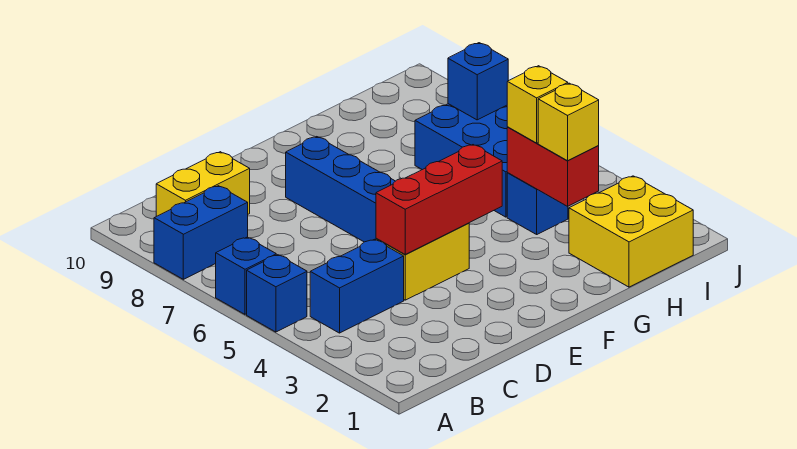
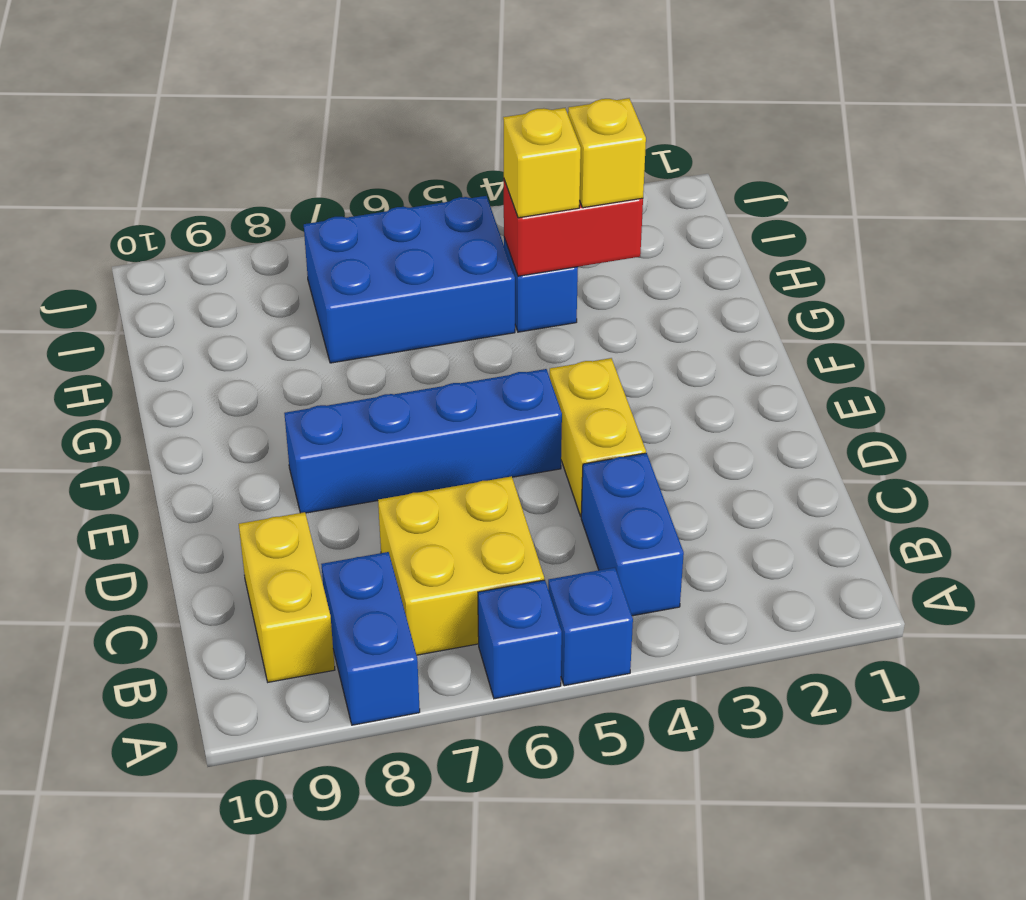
red brick D4:F4 level 2 -> none
yellow brick H1:I2 level 1 -> yellow brick B6:C7 level 1
blue brick I7 level 2 -> none

